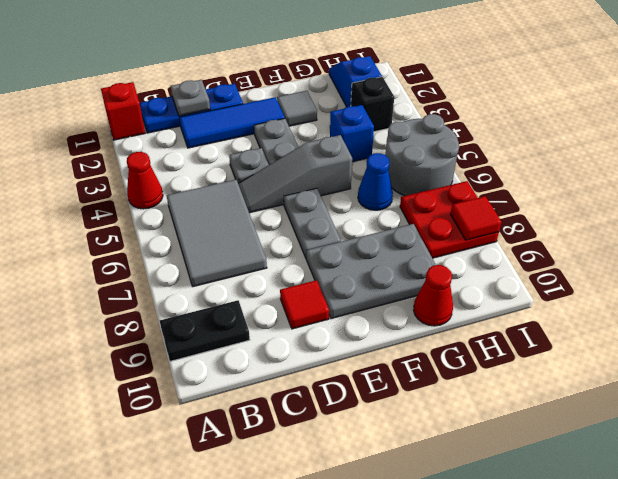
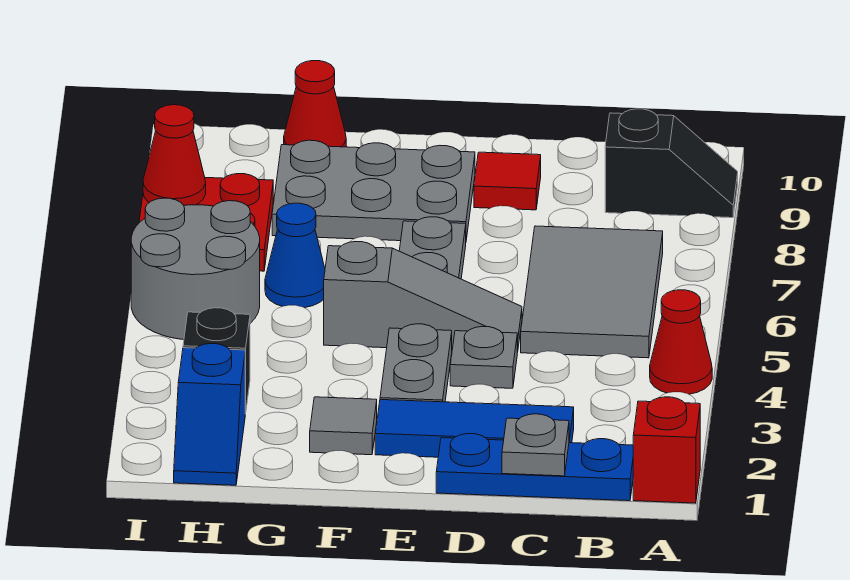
black plate A9:B9 level 1 -> black slope A9:B9 level 1 top B
blue brick G4 level 1 -> none
red tile I8 level 2 -> red cone I8 level 2

